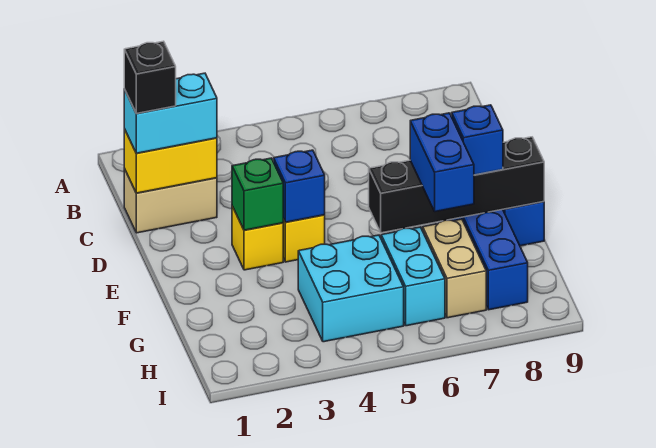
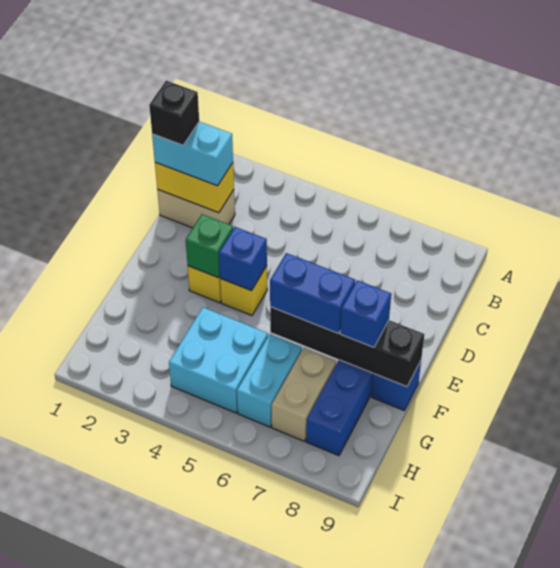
blue brick F7:G7 level 3 -> blue brick F6:F7 level 3

